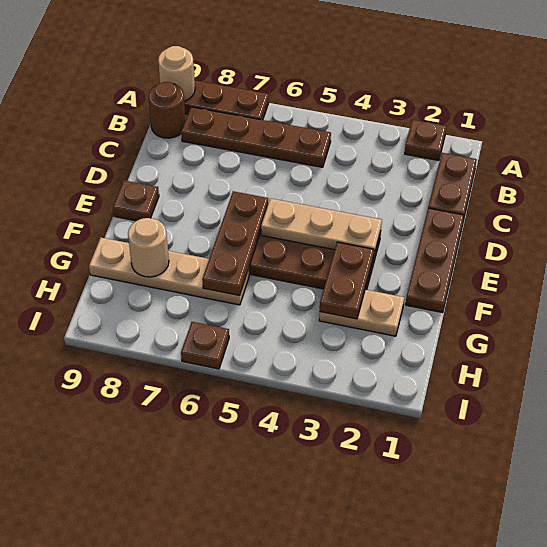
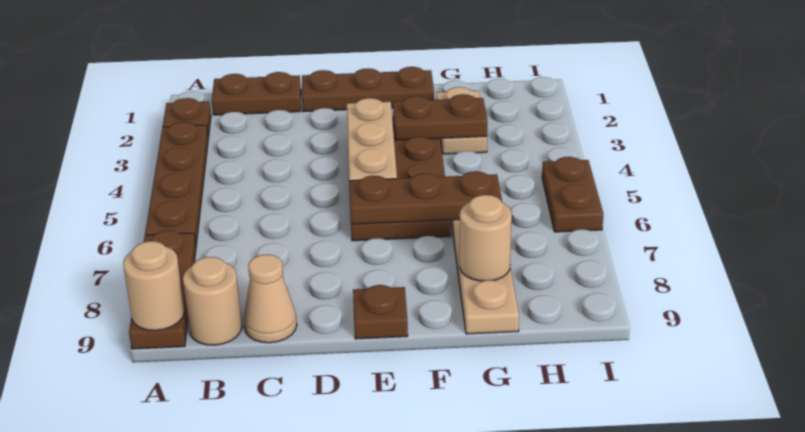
brown plate B5:B8 level 1 -> brown plate A3:A6 level 1
brown round brick B9 level 1 -> tan round brick B9 level 1
none -> tan cone C9 level 1
brown plate I6 level 1 -> brown plate I5:I6 level 1

